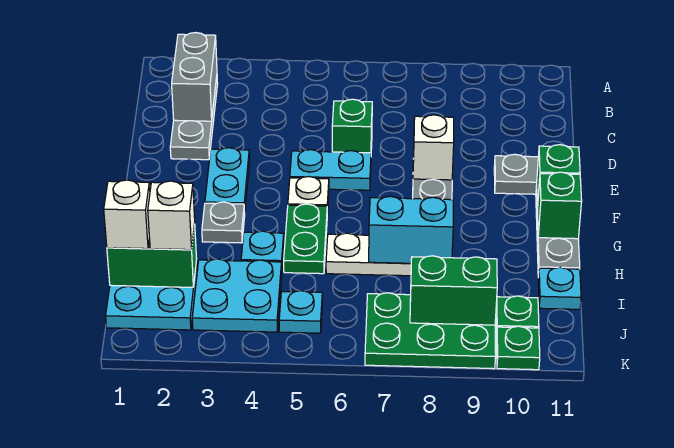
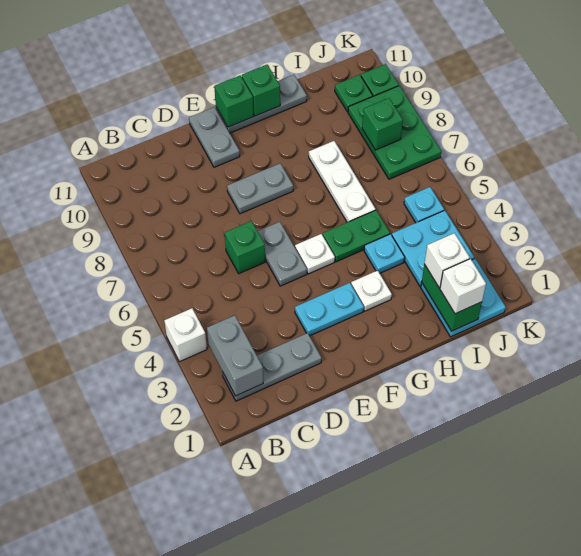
grey brick B2:C2 level 2 -> grey brick B2:B3 level 2
cyan plate E5:E6 level 1 -> grey plate E5:E6 level 1
white brick E8 level 2 -> white brick A4 level 1
grey plate G3 level 1 -> white plate G3 level 1
cyan brick H7:H8 level 2 -> none
cyan plate I11 level 1 -> none
green brick J8:J9 level 2 -> green brick J8 level 2

